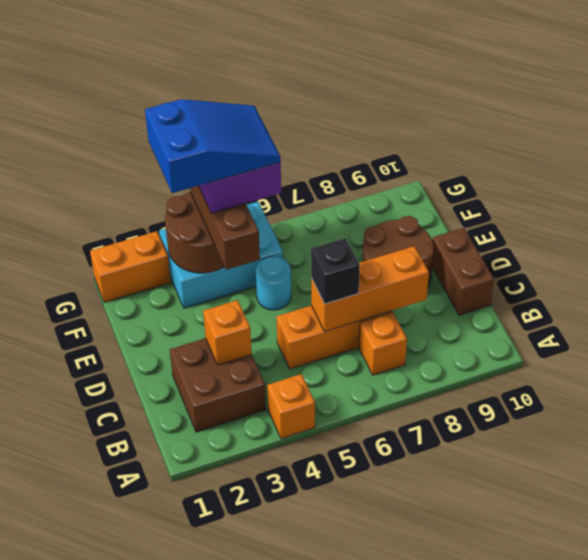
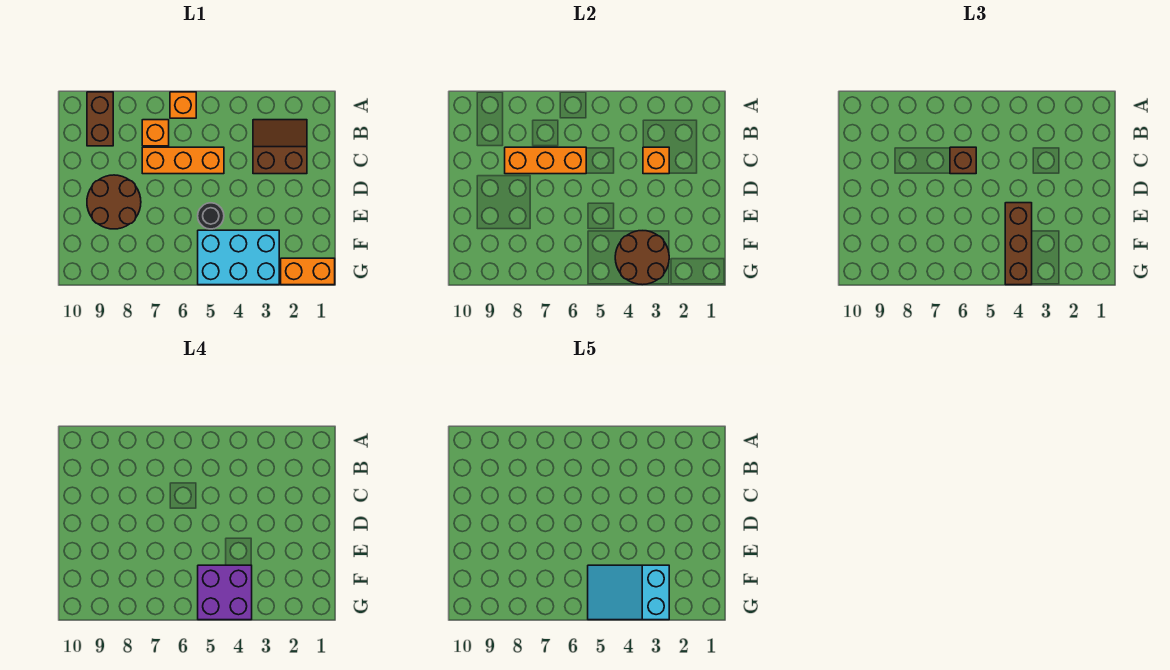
orange brick A4 level 1 -> orange brick A6 level 1
brown brick B2:C3 level 1 -> brown slope B2:C3 level 1 top C
black brick C6 level 3 -> brown brick C6 level 3
brown brick C10:D10 level 1 -> brown brick A9:B9 level 1
cyan round brick E5 level 1 -> black round brick E5 level 1
blue slope F3:G5 level 5 top 3 -> cyan slope F3:G5 level 5 top 3

